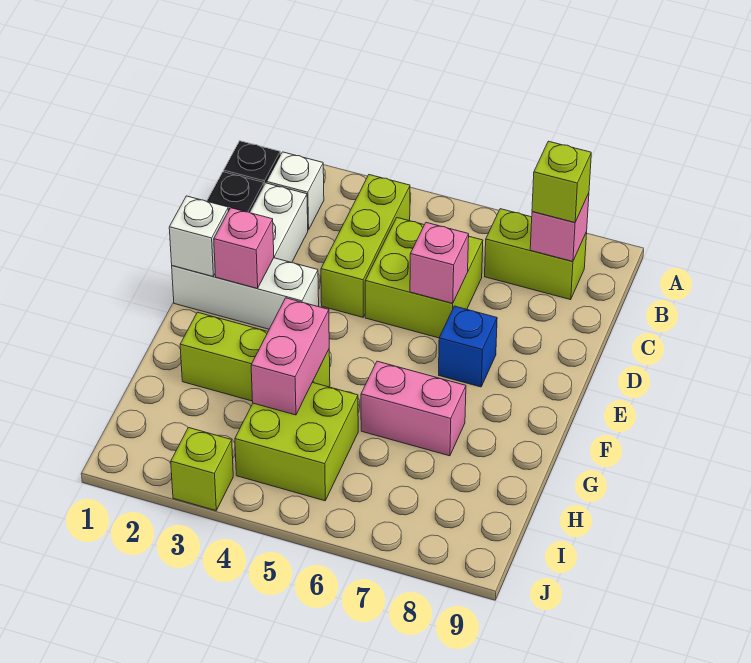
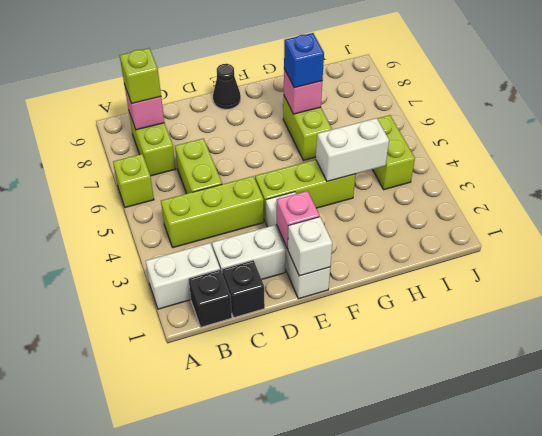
white brick B2 level 1 -> white brick A2:B2 level 1
lime brick C5:D6 level 1 -> lime brick C5:C6 level 1
pink brick D6 level 2 -> pink brick G7 level 2
blue brick E7 level 1 -> blue brick G7 level 3
none -> black cone E9 level 1
lime brick G2:G4 level 1 -> lime brick E4:G4 level 1
pink brick G4:H4 level 2 -> white brick G4:H4 level 2
pink brick G6:G7 level 1 -> lime brick G6:G7 level 1
lime brick H4:I5 level 1 -> lime brick I4:I5 level 1
lime brick J3 level 1 -> lime brick A6 level 1

